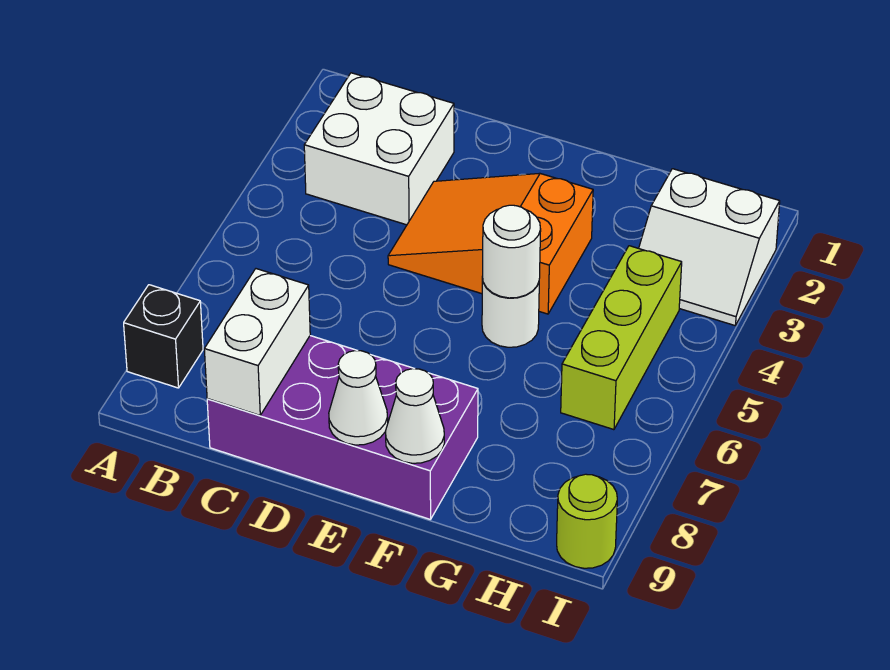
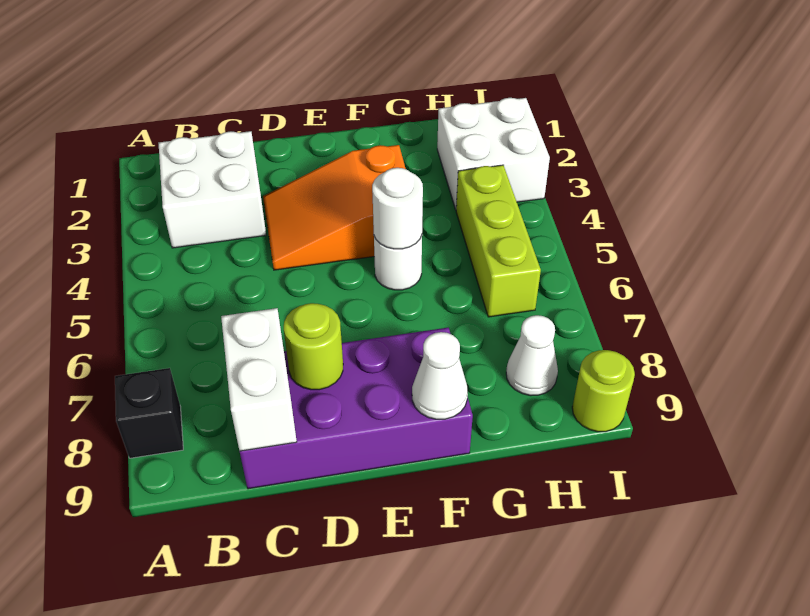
none -> lime round brick D8 level 2
white cone E9 level 2 -> white cone H8 level 1
white slope H2:I3 level 1 top 2 -> white brick H2:I3 level 1

